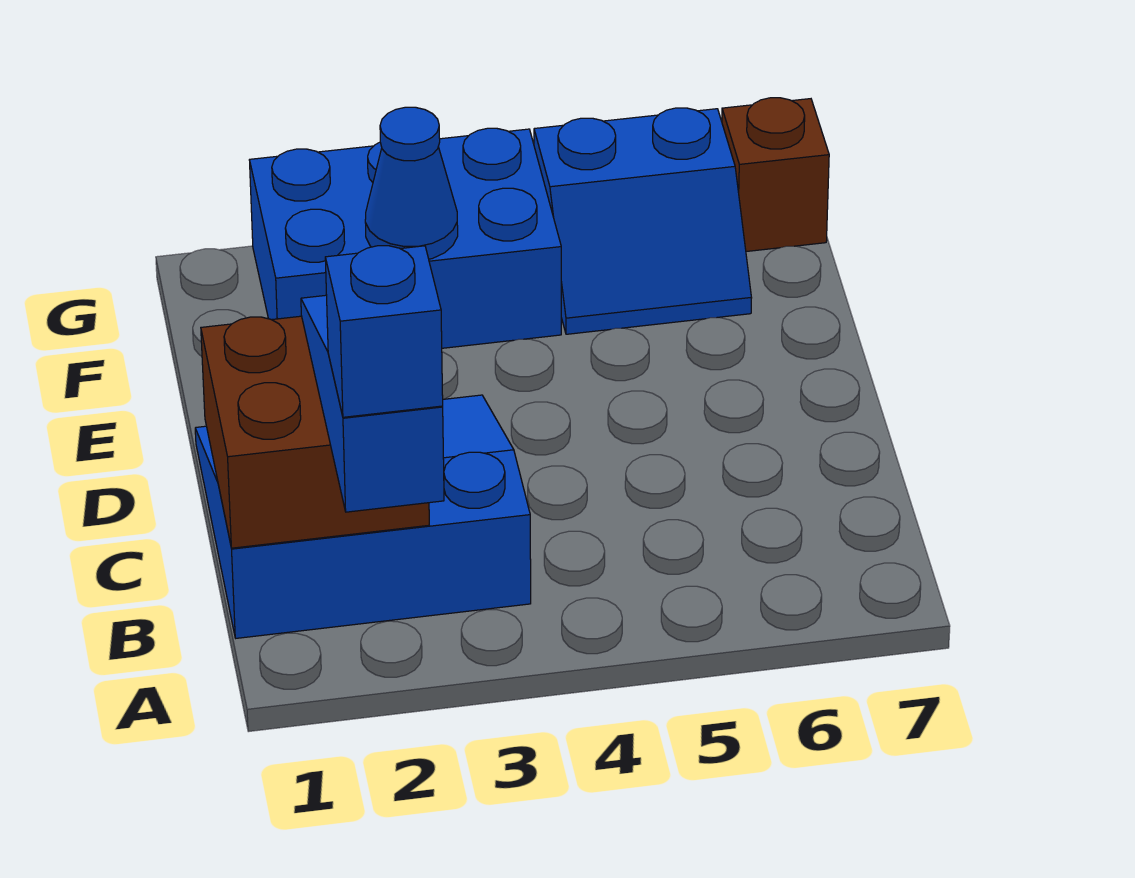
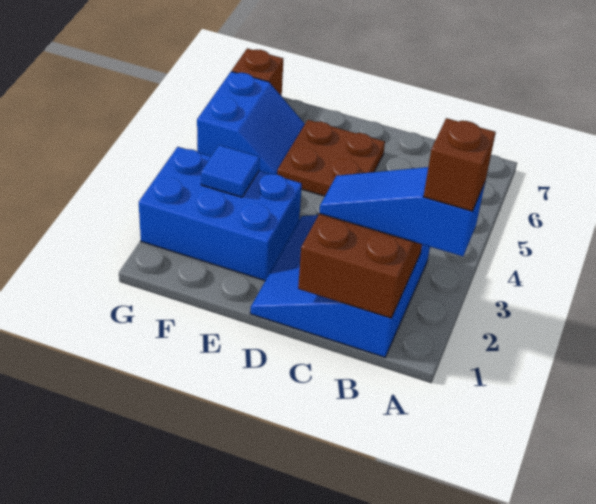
blue brick A2 level 4 -> brown brick A2 level 4
none -> brown plate D5:E6 level 1
blue brick F2:G4 level 1 -> blue brick E2:G3 level 1
blue cone F3 level 2 -> blue tile F3 level 2

